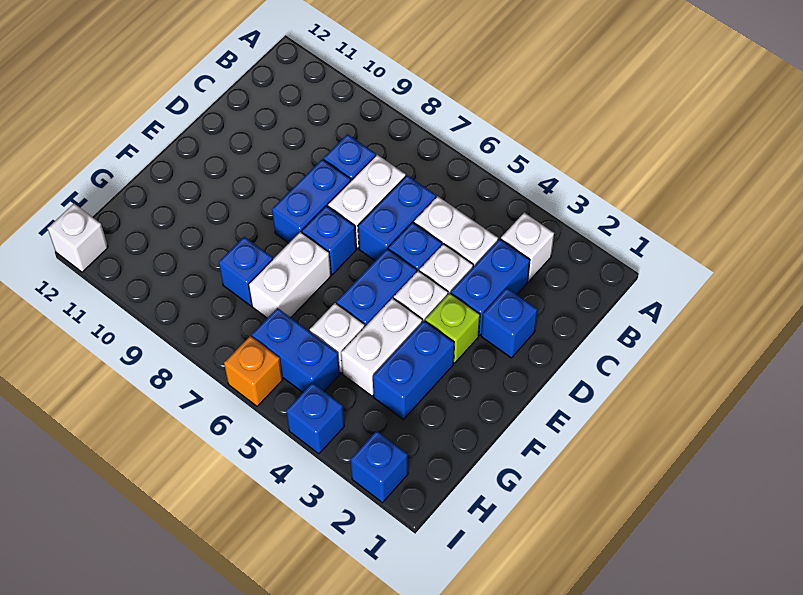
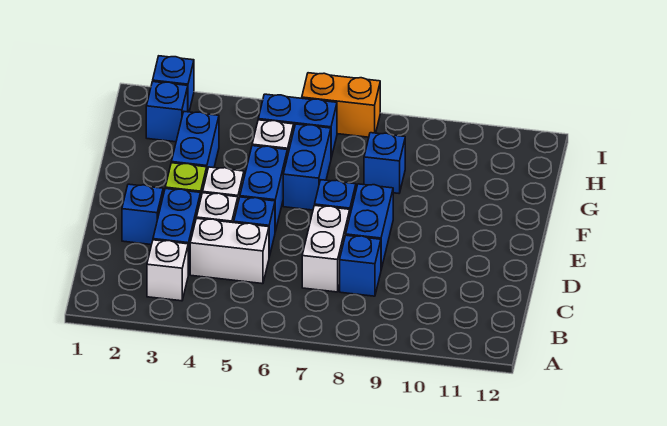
blue brick C6:D6 level 1 -> blue brick F6:G6 level 1
white brick F4:G4 level 1 -> none
white brick F7:G7 level 1 -> none
blue brick I4 level 1 -> blue brick H2 level 1
orange brick I6 level 1 -> orange brick I6:I7 level 1
white brick I12 level 1 -> none

